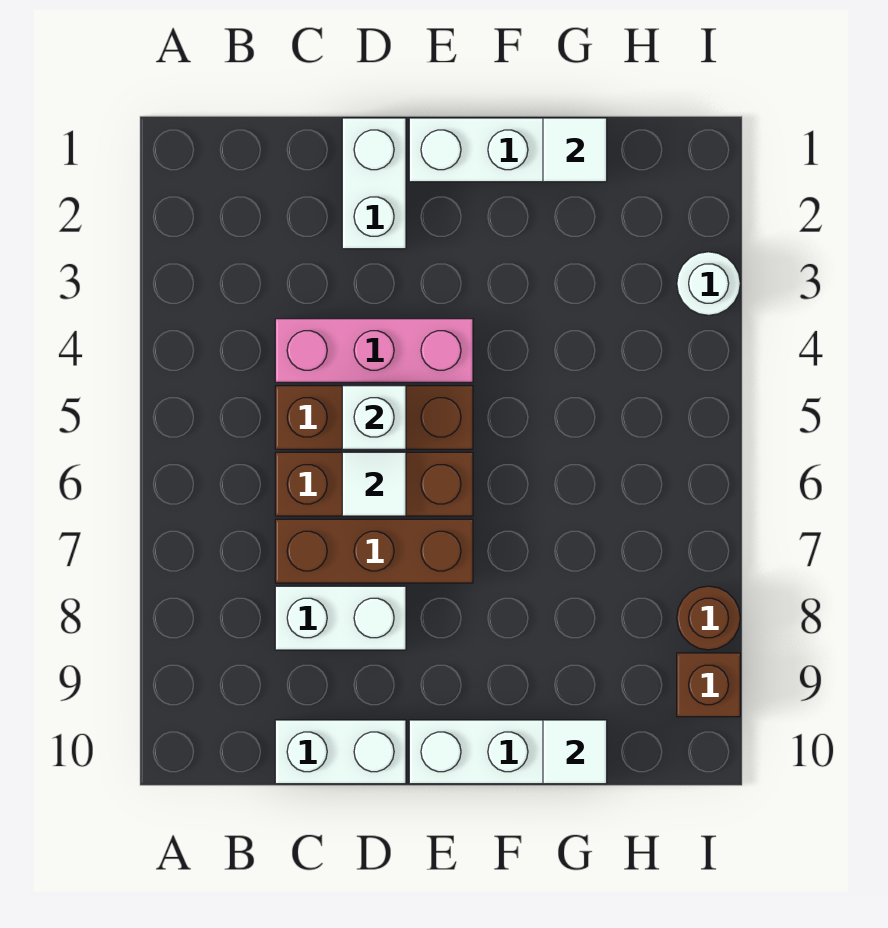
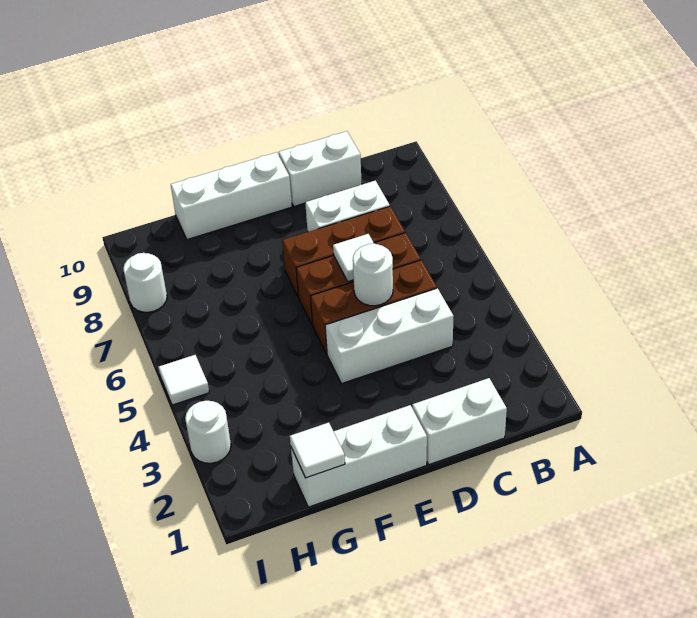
pink brick C4:E4 level 1 -> white brick C4:E4 level 1
white brick D1:D2 level 1 -> white brick C1:D1 level 1
white brick D5 level 2 -> white round brick D5 level 2
white tile G10 level 2 -> white tile I5 level 1
brown round brick I8 level 1 -> white round brick I8 level 1
brown brick I9 level 1 -> none

